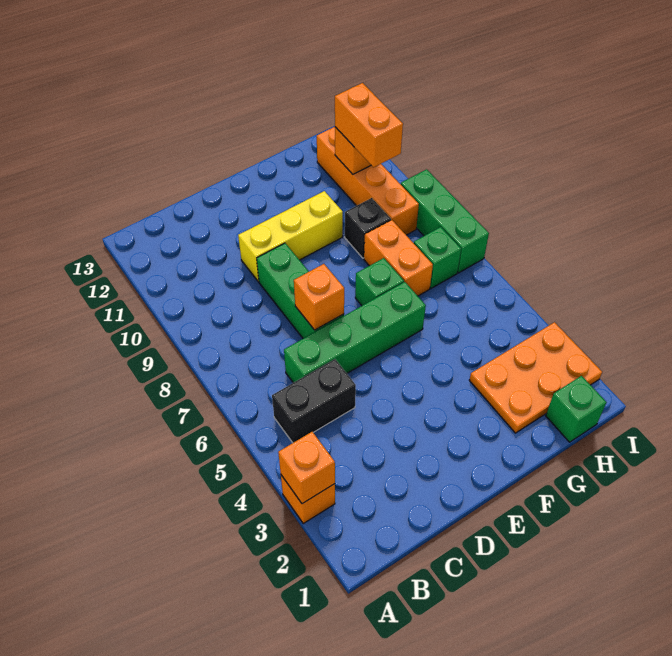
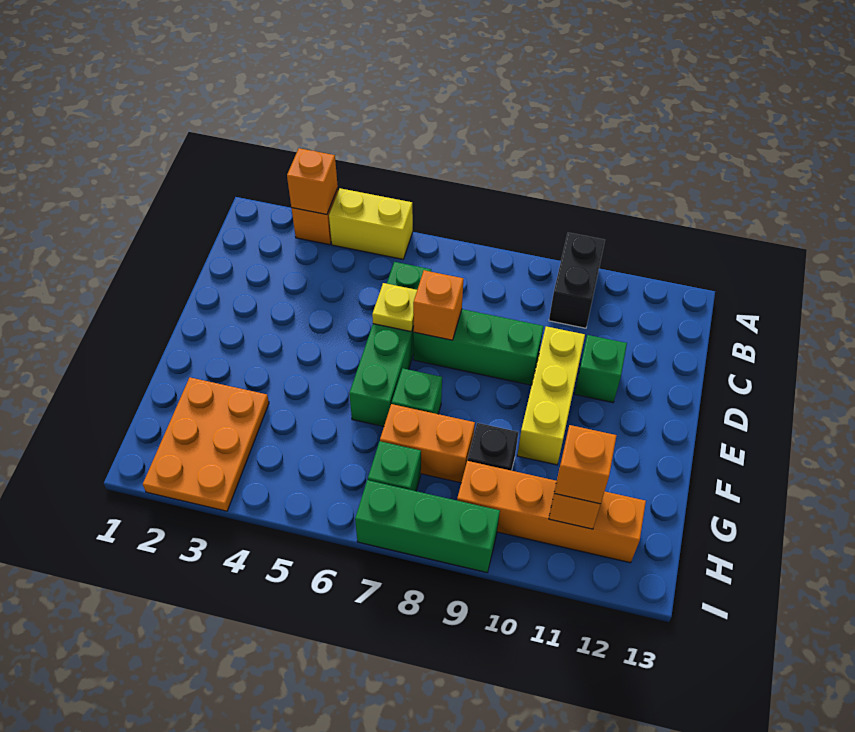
none -> yellow brick A4:A5 level 1
black brick B5:C5 level 1 -> black brick A10:B10 level 1
none -> yellow plate D6 level 2
green brick H1 level 1 -> green brick D11 level 1
orange brick H10:H11 level 3 -> orange brick H11 level 3

